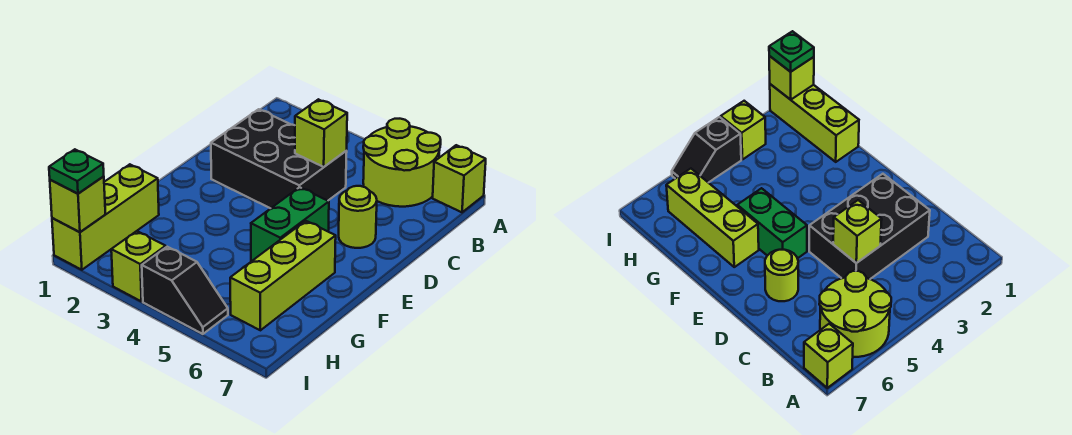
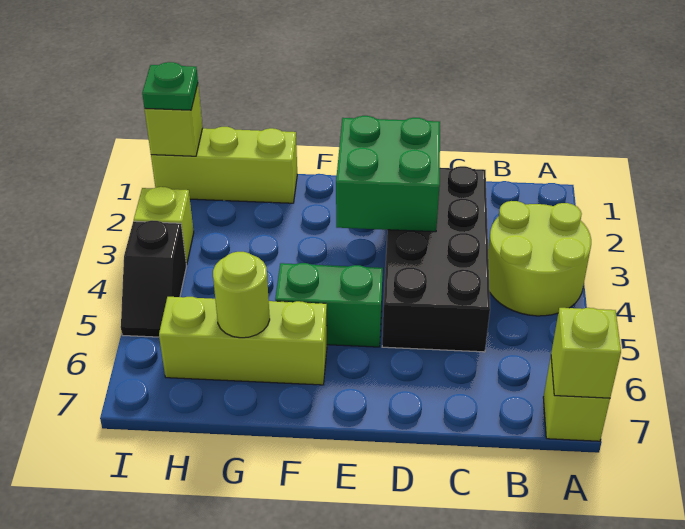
lime round brick A5:B6 level 1 -> lime round brick A3:B4 level 1
black brick C2:D4 level 1 -> black brick C2:D5 level 1
lime brick C4 level 2 -> lime brick A7 level 2
none -> green brick D2:E3 level 2
lime round brick D6 level 1 -> lime round brick G6 level 2

